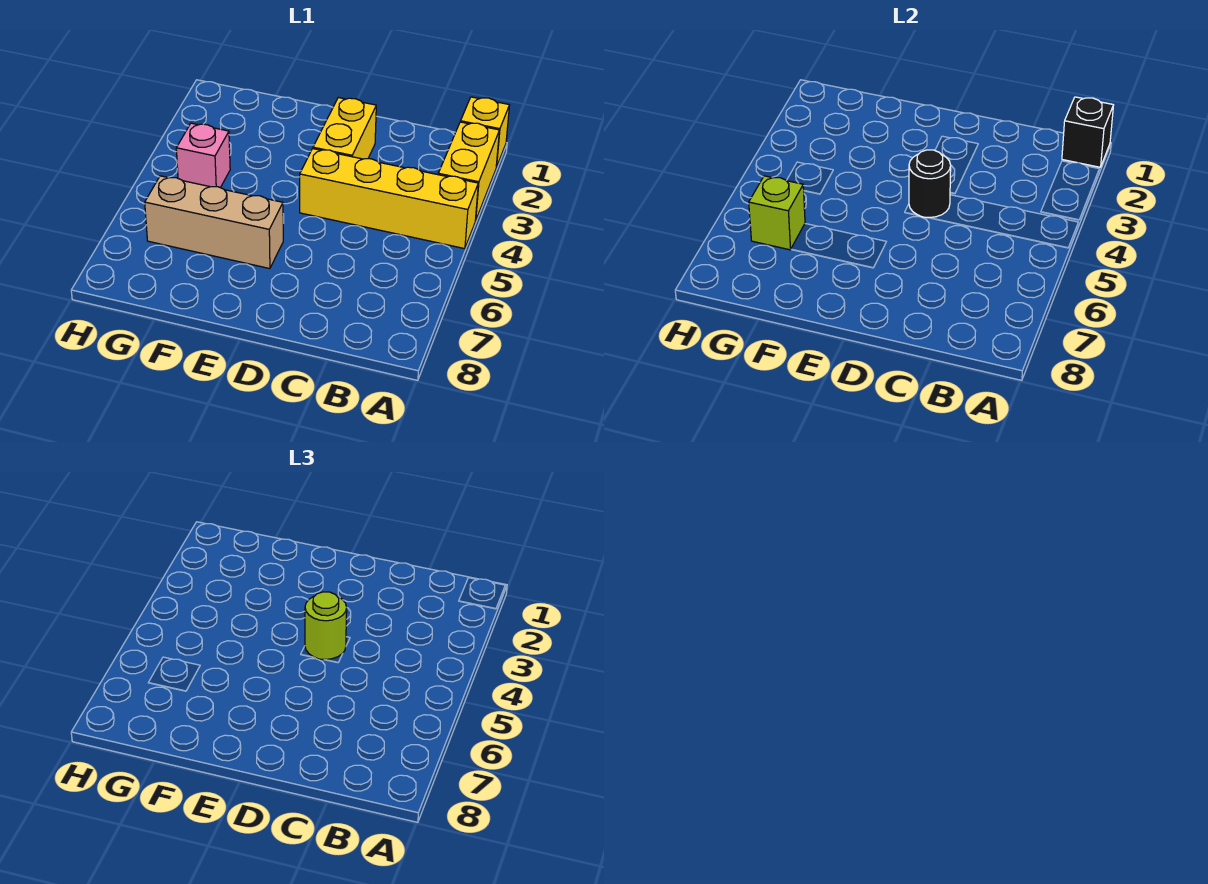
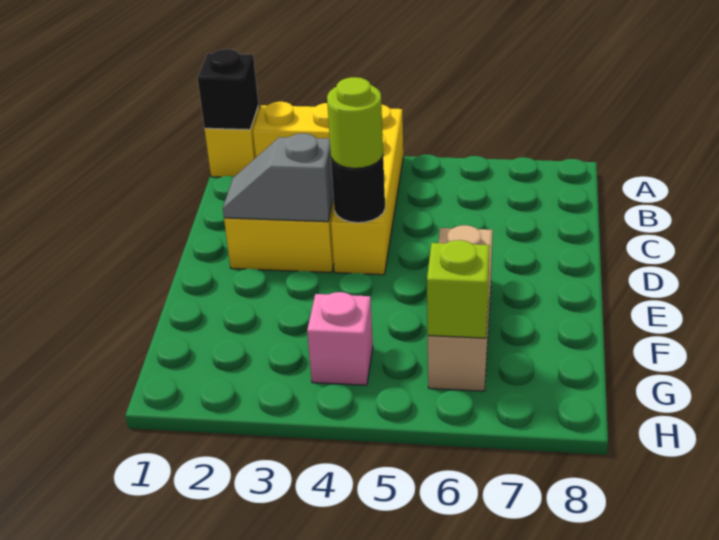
none -> grey slope D2:D3 level 2 top 3

